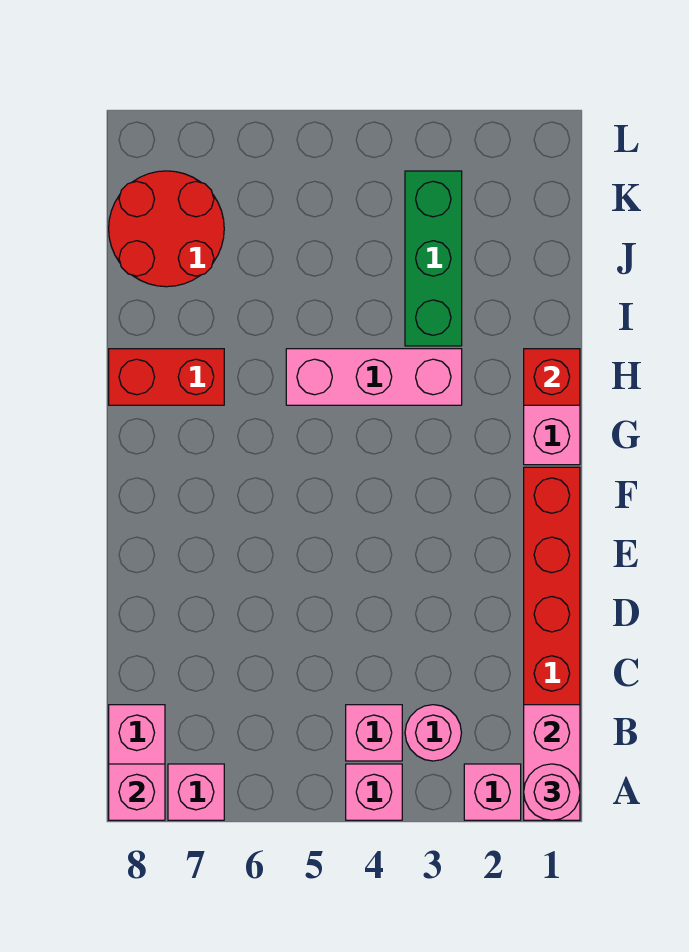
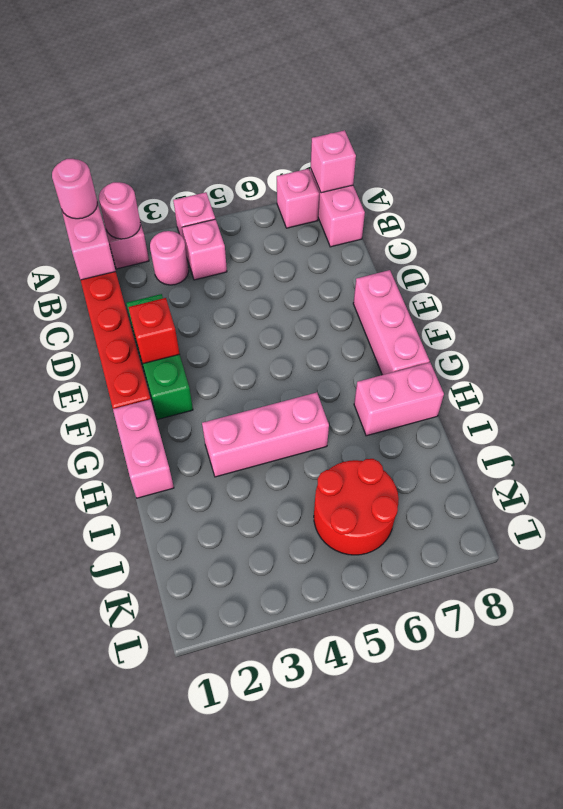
none -> pink round brick A2 level 2
none -> pink brick E8:G8 level 1
red brick H1 level 2 -> red brick E2 level 2
red brick H7:H8 level 1 -> pink brick H7:H8 level 1
green brick I3:K3 level 1 -> green brick D2:F2 level 1
red round brick J7:K8 level 1 -> red round brick J5:K6 level 1

